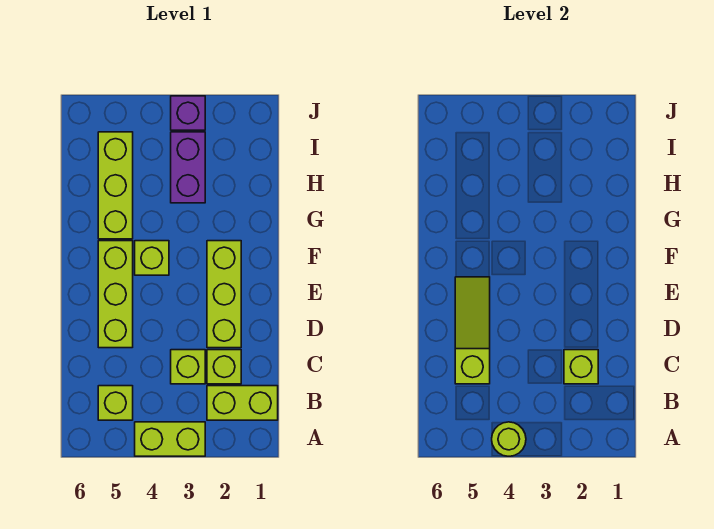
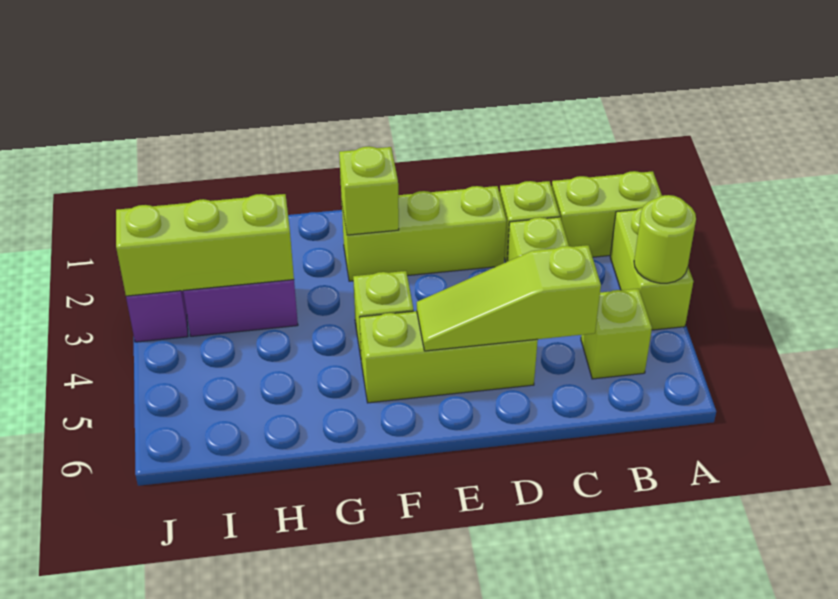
lime brick B1:B2 level 1 -> lime brick A2:B2 level 1
lime brick C2 level 2 -> lime brick F2 level 2
lime brick G5:I5 level 1 -> lime brick H3:J3 level 2

